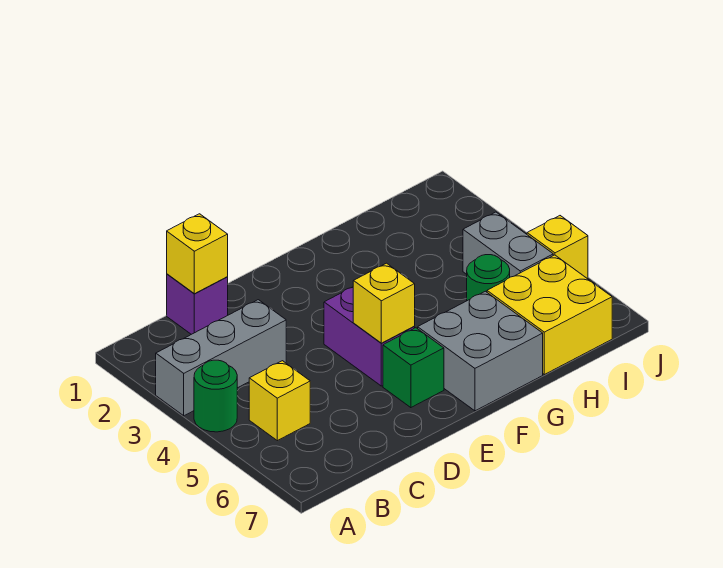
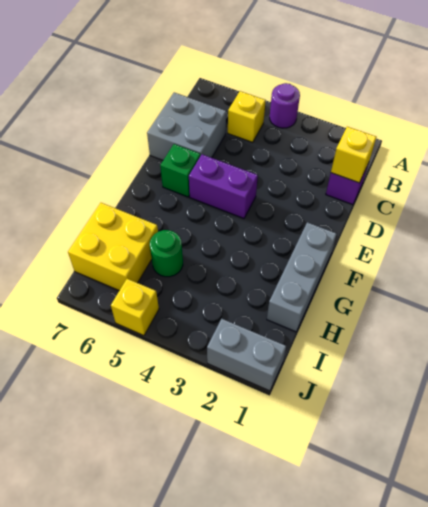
grey brick A3:C3 level 1 -> grey brick F1:H1 level 1
green round brick A4 level 1 -> purple round brick A4 level 1
yellow brick E5 level 2 -> none
grey brick F6:G7 level 1 -> grey brick C6:D7 level 1
grey brick I4:I5 level 1 -> grey brick J1:J2 level 1

